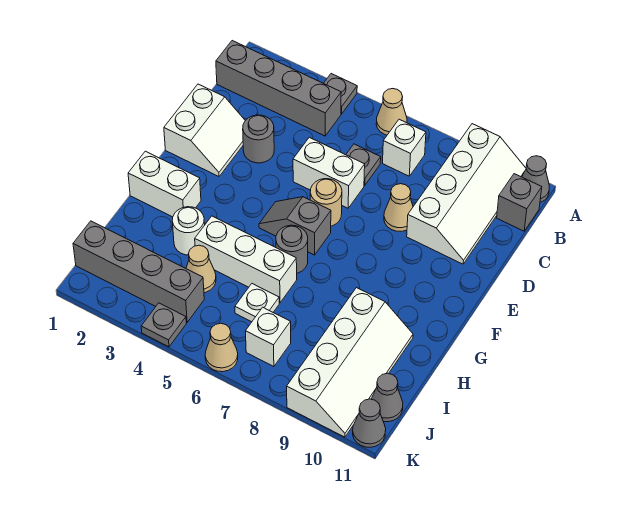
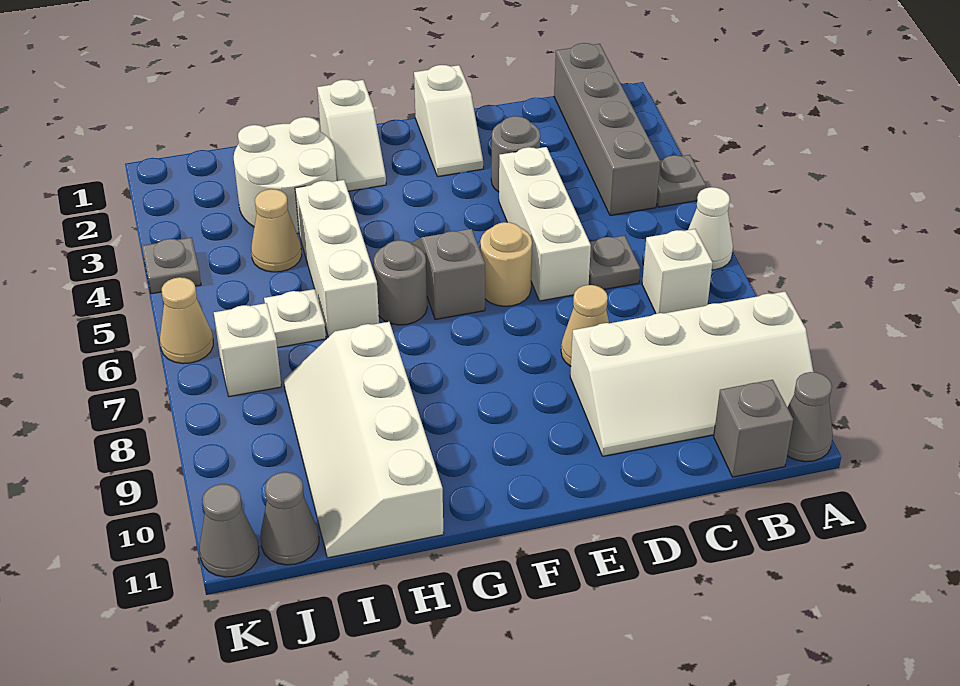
tan cone A6 level 1 -> white cone A6 level 1
white slope D1:E2 level 1 top 1 -> white slope E1:E2 level 1 top 1
white brick D5:D6 level 1 -> white brick D4:D6 level 1
white brick G1:G2 level 1 -> white slope G1:G2 level 1 top 1
white round brick H3 level 1 -> white round brick H2:I3 level 1
white slope H9:K10 level 1 top 9 -> white slope H8:I11 level 1 top H
grey brick J1:J4 level 1 -> none

